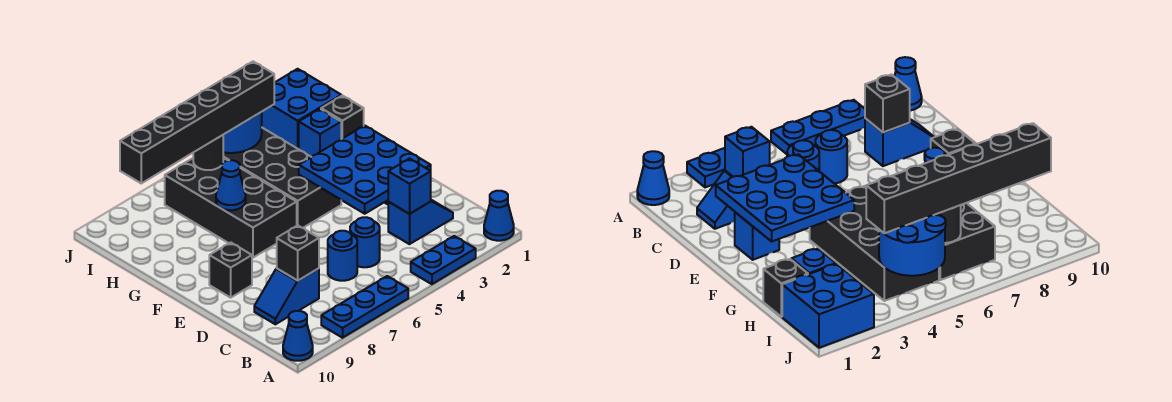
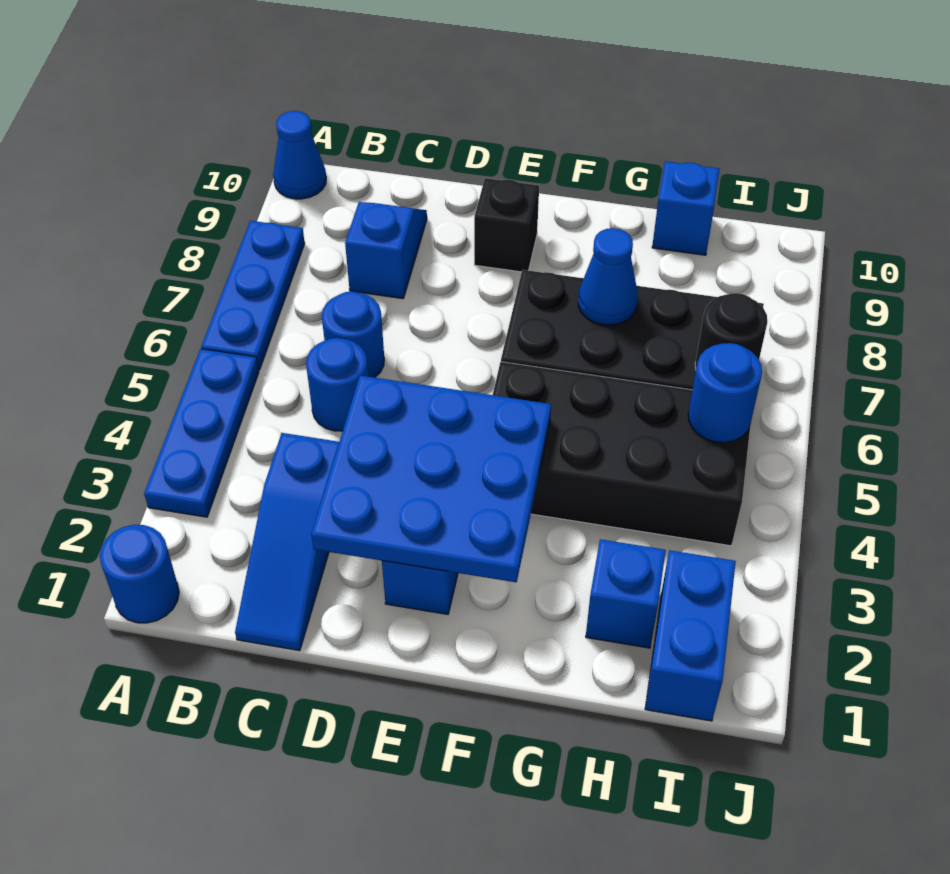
blue cone A1 level 1 -> blue round brick A1 level 1
blue plate A3:A4 level 1 -> blue plate A3:A5 level 1
blue slope C2:C3 level 1 top 3 -> blue slope C1:C3 level 1 top 3
blue brick C3 level 2 -> blue brick H10 level 1
black brick C8 level 2 -> none
black brick H1 level 1 -> none
blue brick I1:J2 level 1 -> blue brick I1:I2 level 1
blue round brick I4:J5 level 2 -> blue round brick I5 level 2
black brick I4:I9 level 3 -> none

